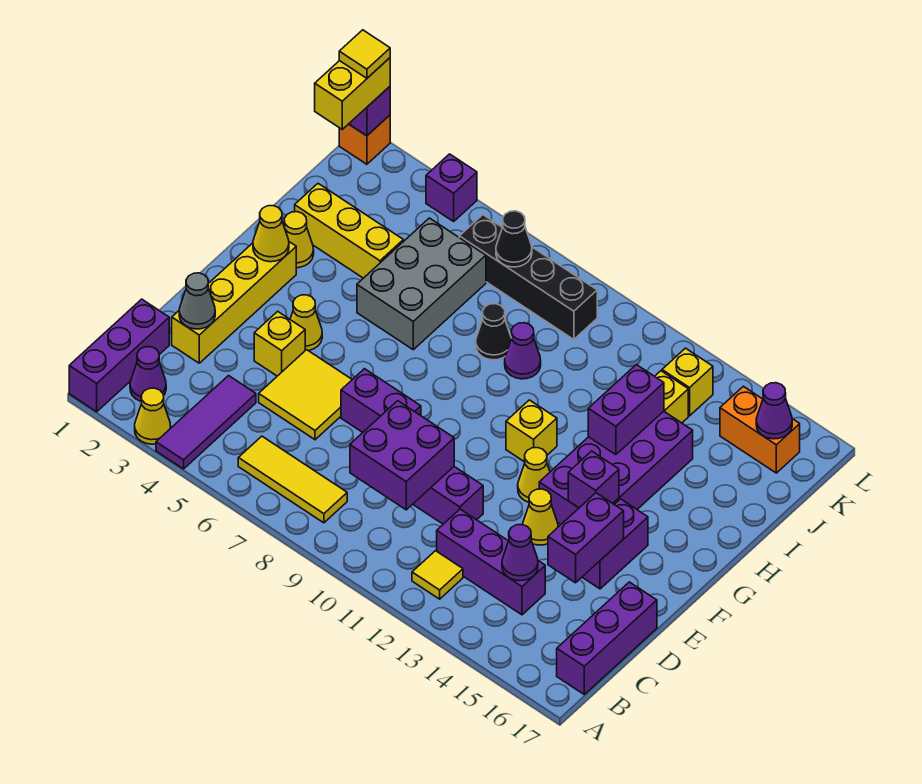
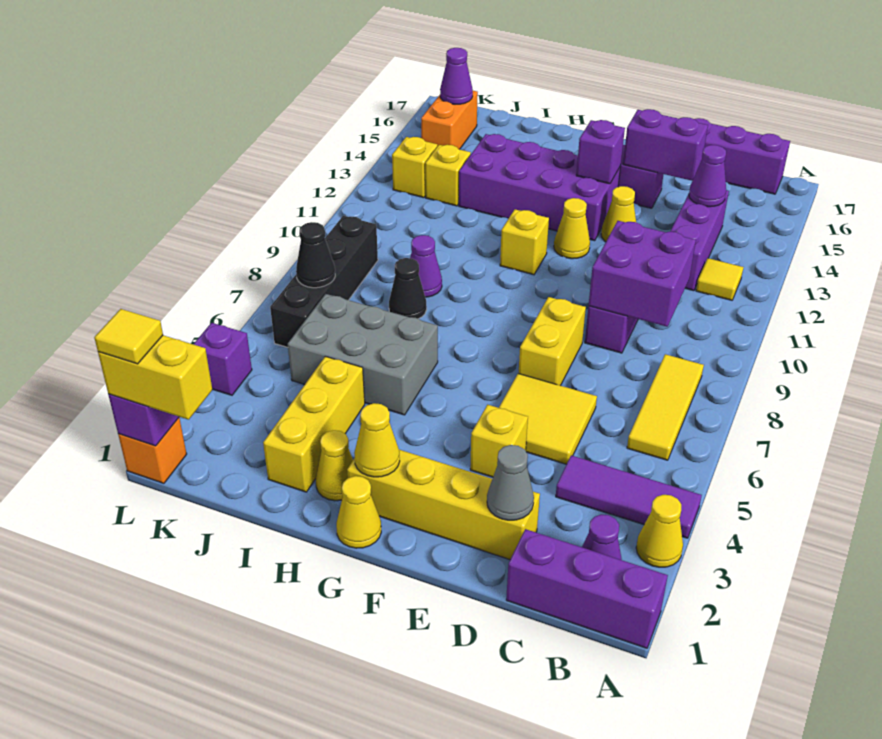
purple brick E7:E8 level 1 -> yellow brick E7:E8 level 1
yellow cone F4 level 1 -> yellow cone G1 level 1
purple brick H13:I13 level 2 -> none

